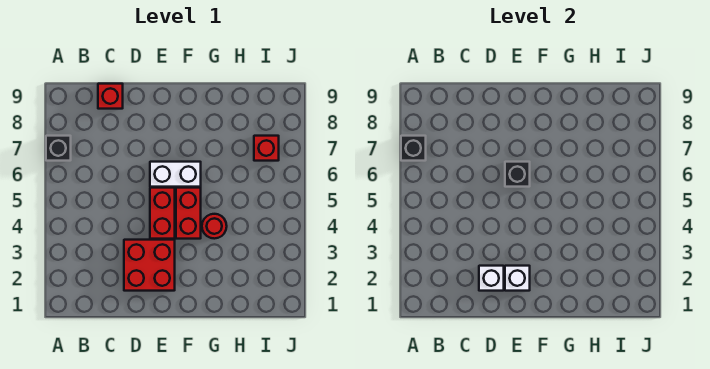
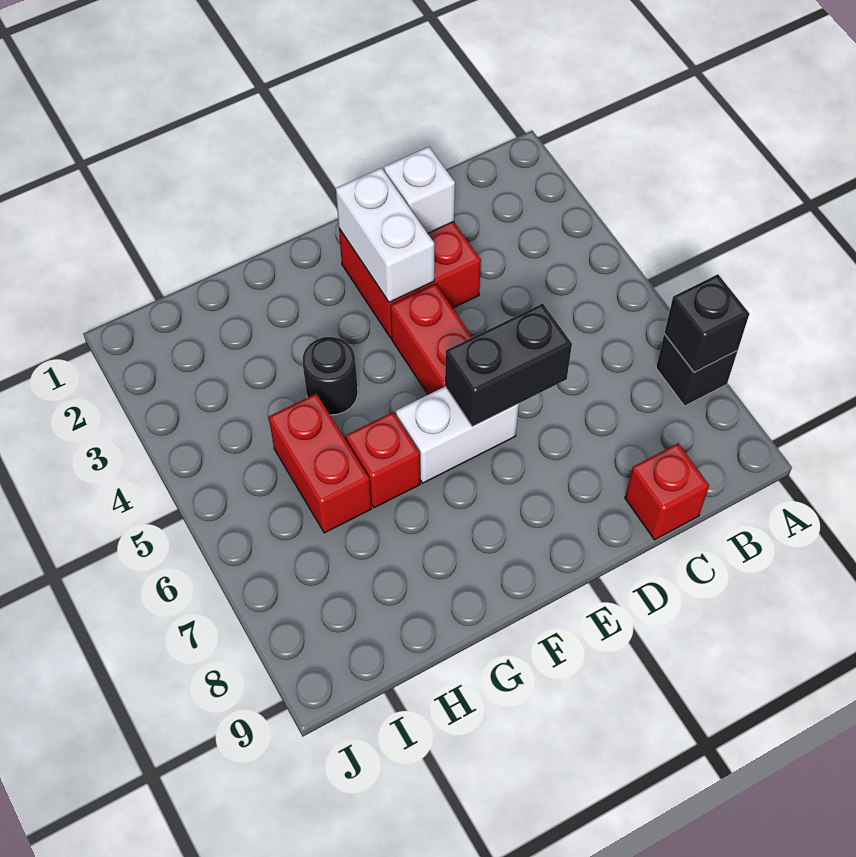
white brick E2 level 2 -> white brick E2:E3 level 2
black brick E6 level 2 -> black brick D6:E6 level 2
red brick F4:F5 level 1 -> red brick H5:H6 level 1
red round brick G4 level 1 -> black round brick G4 level 1
red brick I7 level 1 -> red brick G6 level 1

